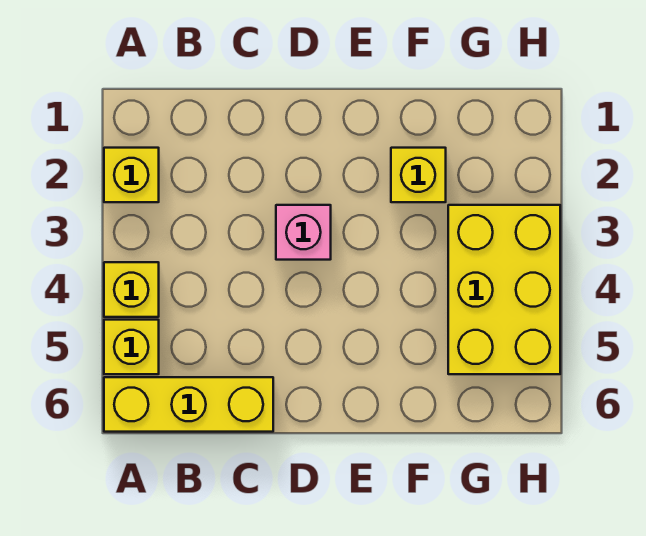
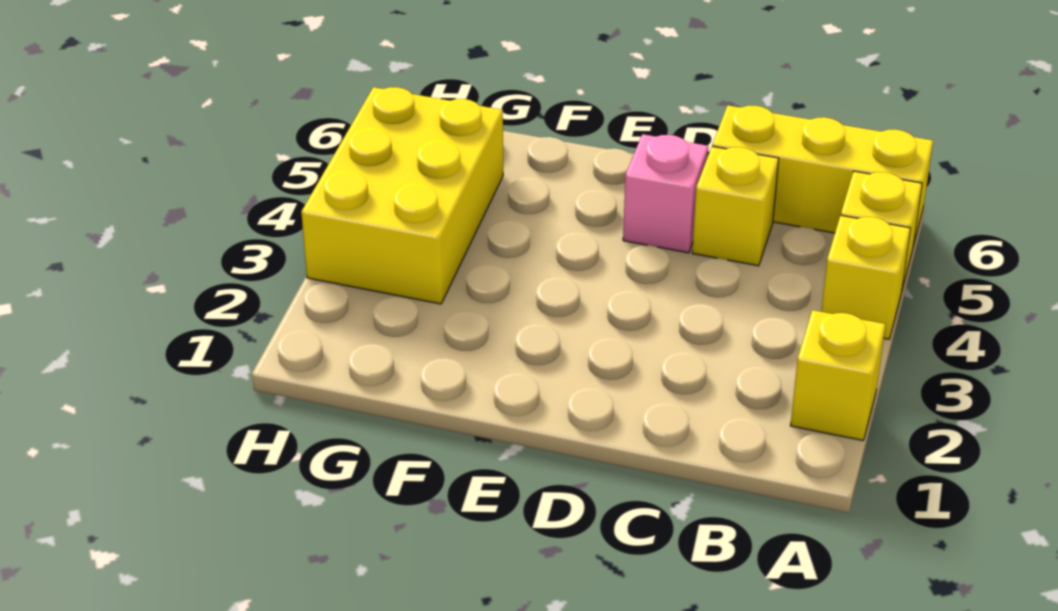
pink brick D3 level 1 -> pink brick D5 level 1
yellow brick F2 level 1 -> yellow brick C5 level 1

